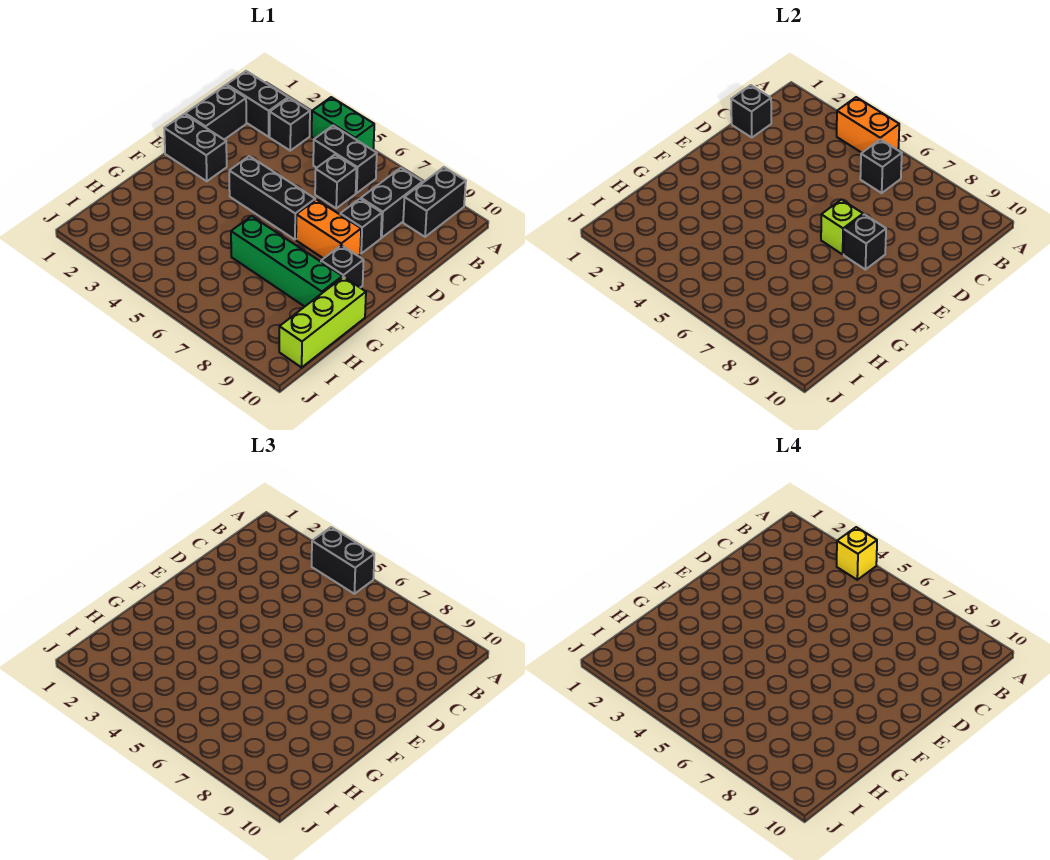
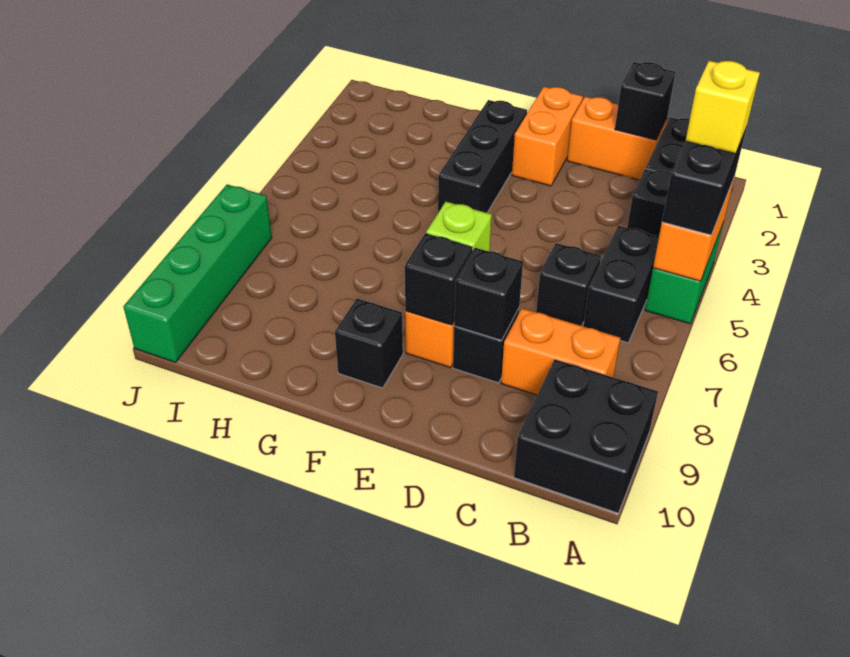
black brick A9:B9 level 1 -> black brick A9:B10 level 1
black brick B6 level 2 -> black brick D8 level 2
black brick B8:C8 level 1 -> orange brick B8:C8 level 1
black brick C1:D1 level 1 -> orange brick C1:D1 level 1
black brick E1:E2 level 1 -> orange brick E1:E2 level 1
black brick E4:E6 level 1 -> black brick F2:F4 level 1
green brick G6:G9 level 1 -> green brick J7:J10 level 1
lime brick G10:I10 level 1 -> none

